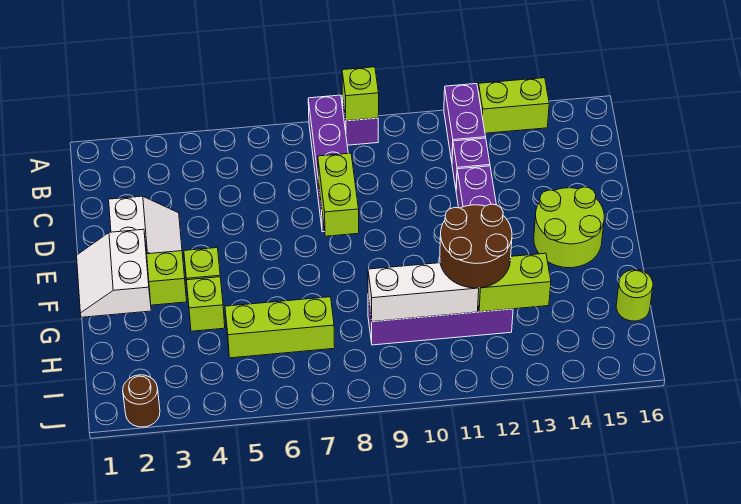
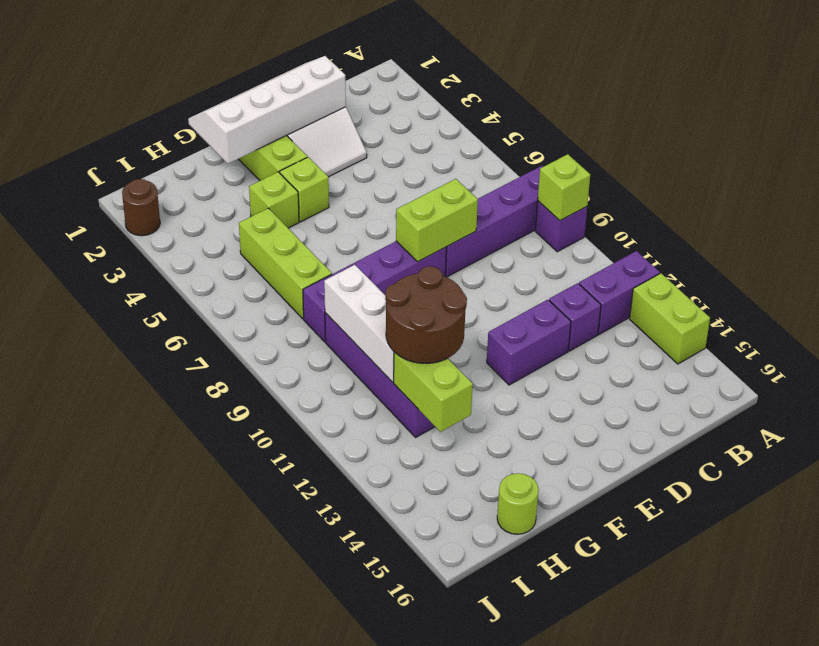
none -> purple brick E8:H8 level 1
lime round brick E14:F15 level 1 -> none
white slope F1:G2 level 2 top 2 -> white slope D1:G2 level 2 top 2

